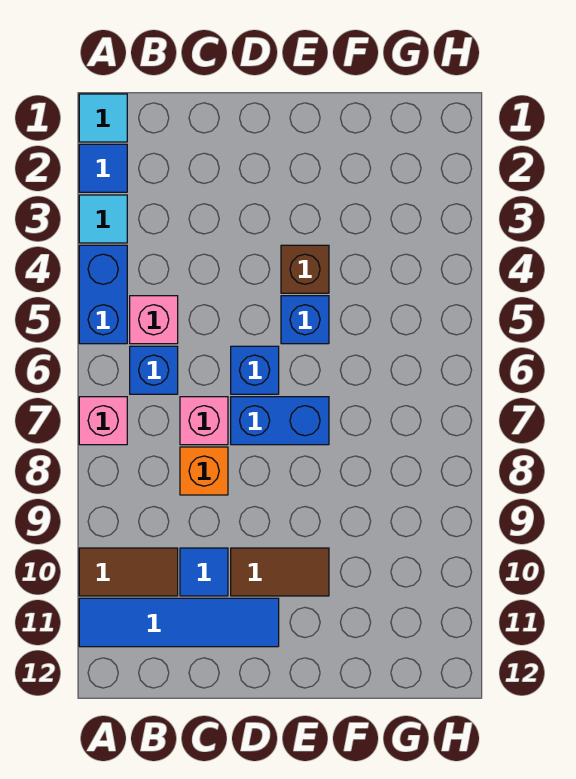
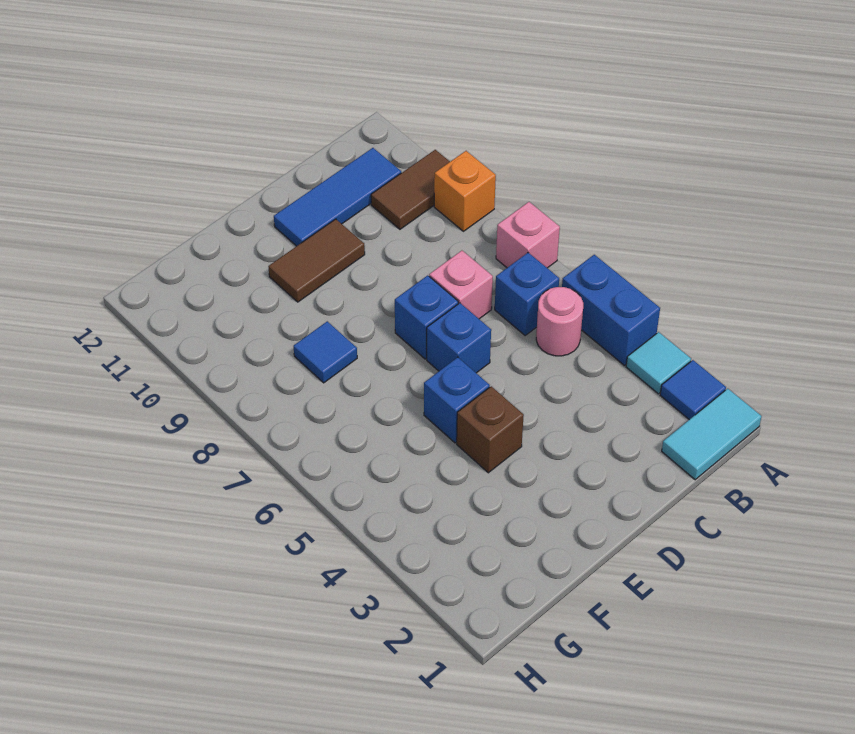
cyan tile A1 level 1 -> cyan tile A1:B1 level 1
blue tile A11:D11 level 1 -> blue tile B11:D11 level 1
pink brick B5 level 1 -> pink round brick B5 level 1
orange brick C8 level 1 -> orange brick A9 level 1
blue tile C10 level 1 -> blue tile F8 level 1
blue brick D7:E7 level 1 -> blue brick D7 level 1

